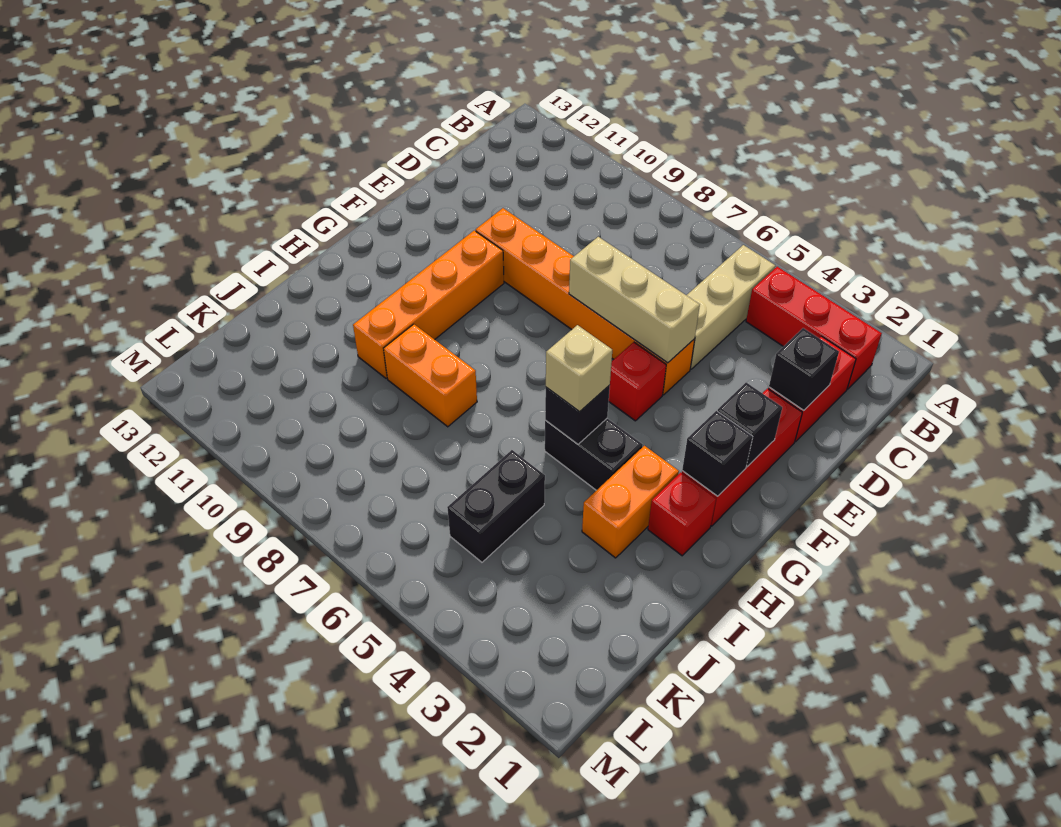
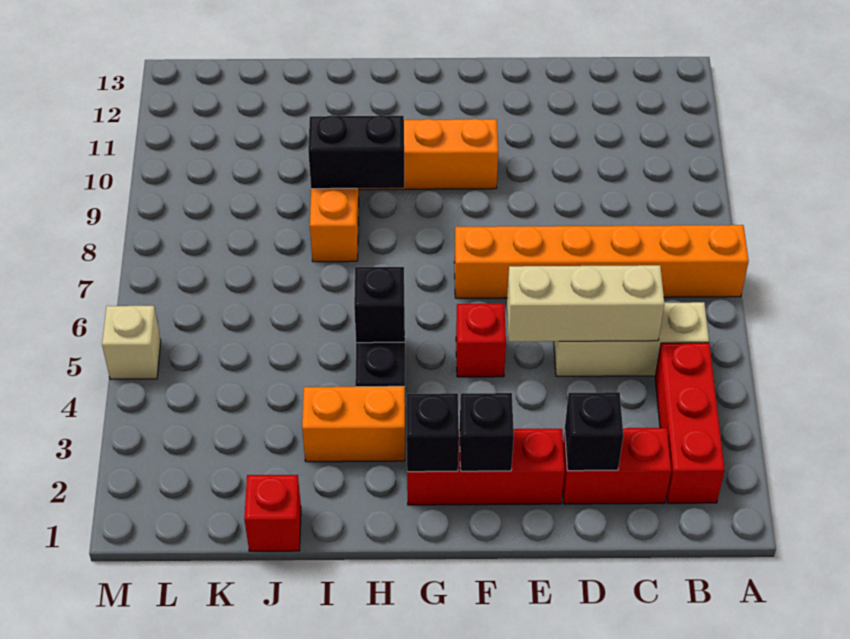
orange brick E5:E10 level 1 -> orange brick A7:F7 level 1
tan brick E5:E7 level 2 -> tan brick C5:E5 level 2
red brick H2 level 1 -> red brick J1 level 1
tan brick H5 level 3 -> tan brick M5 level 1
black brick J5:K5 level 1 -> black brick H9:I9 level 2

